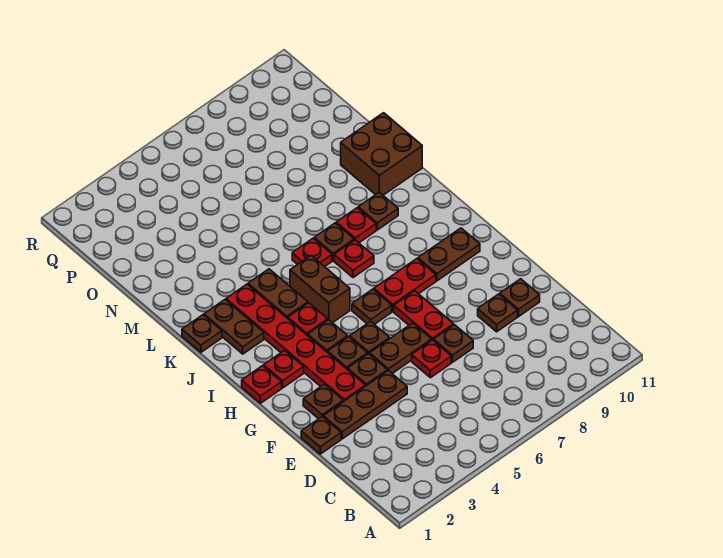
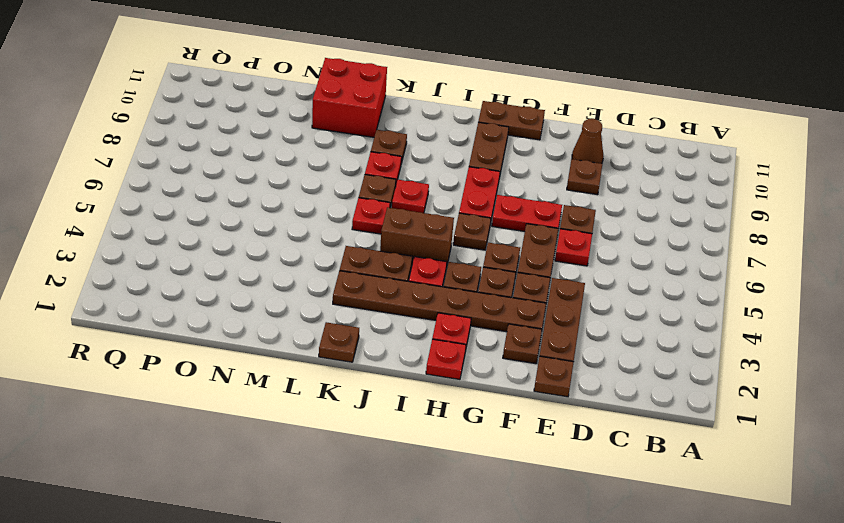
brown plate E10 level 1 -> brown cone E10 level 1
red plate F3:K3 level 1 -> brown plate F3:K3 level 1
brown plate J2:K2 level 1 -> brown plate G11:H11 level 1
brown brick L10:M11 level 1 -> red brick L10:M11 level 1

